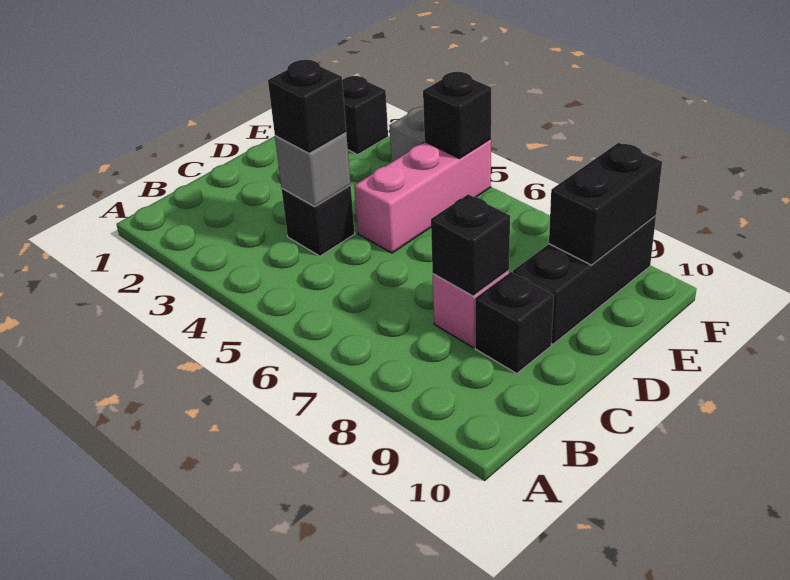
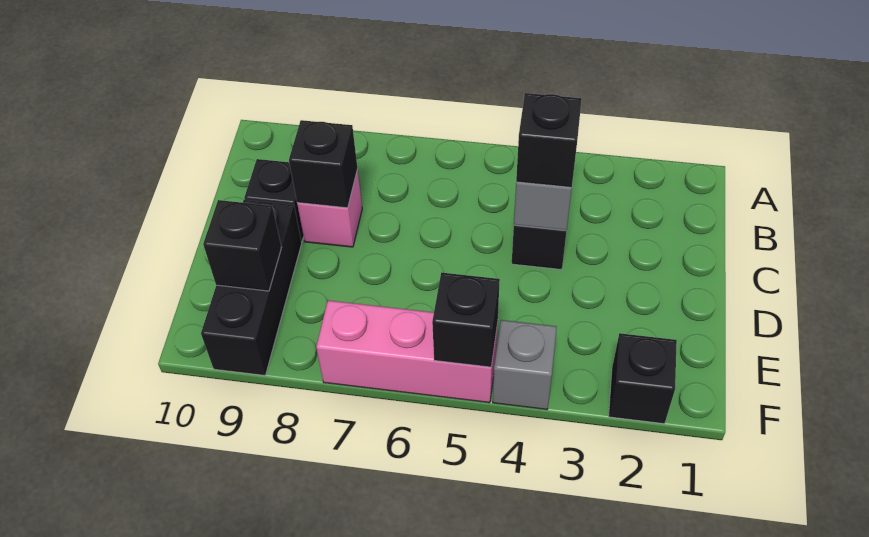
pink brick D5:F5 level 1 -> pink brick F5:F7 level 1
black brick E9:F9 level 2 -> black brick E9 level 2

